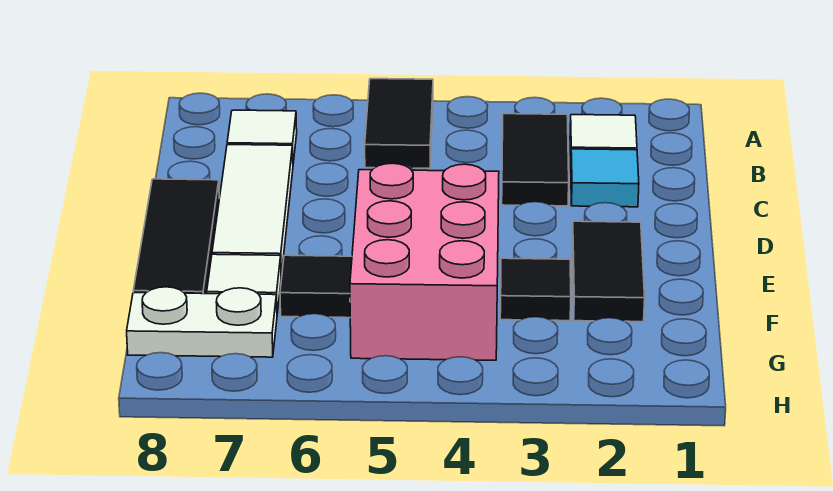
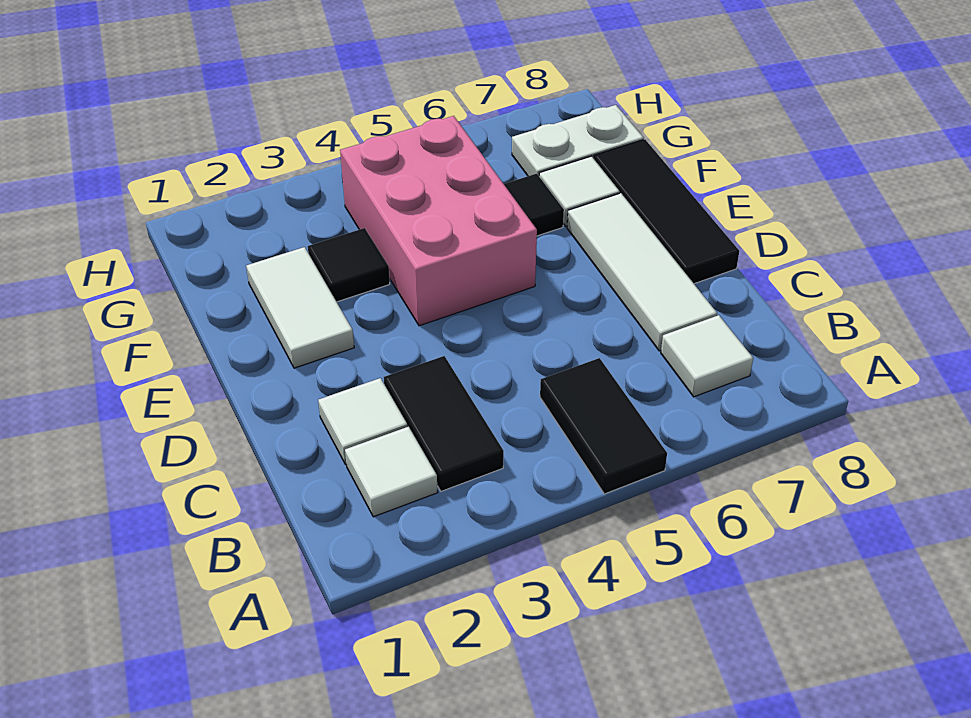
cyan tile C2 level 1 -> white tile C2 level 1
black tile E2:F2 level 1 -> white tile E2:F2 level 1

